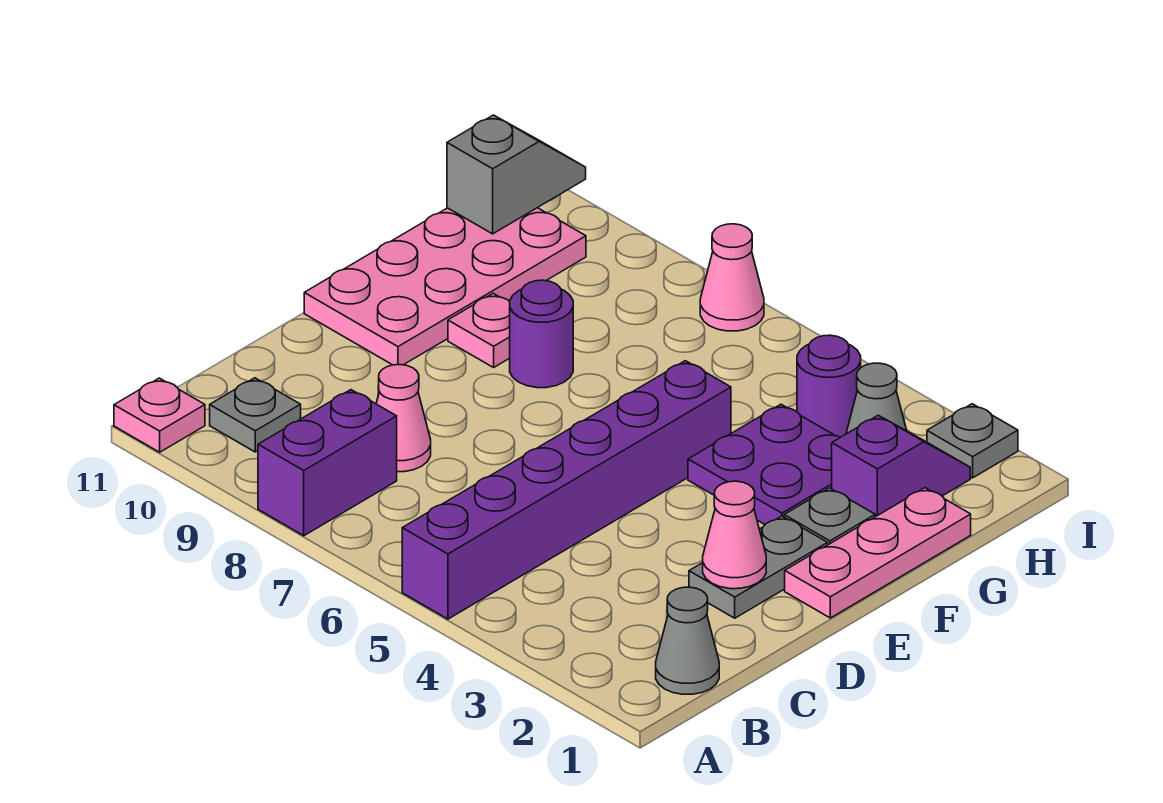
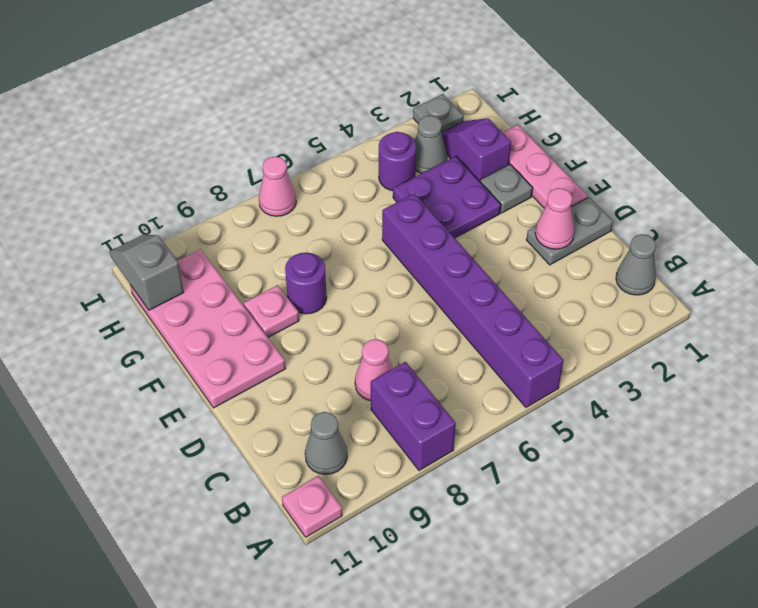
grey plate B10 level 1 -> grey cone B10 level 1
grey plate D2:E2 level 1 -> grey plate D1:D2 level 1

